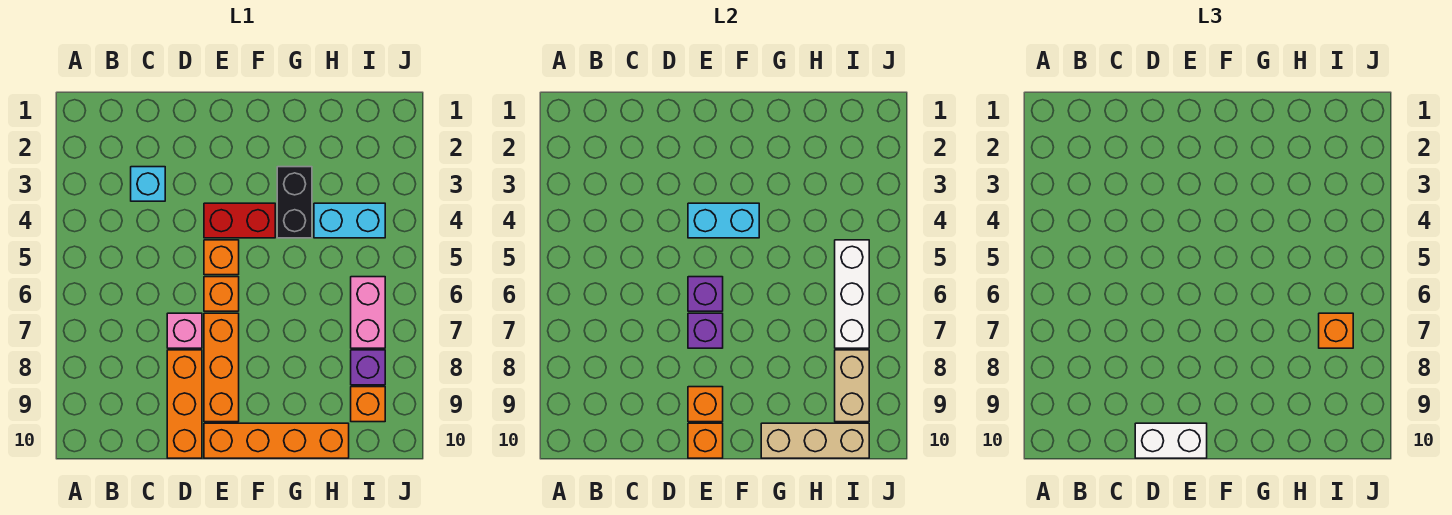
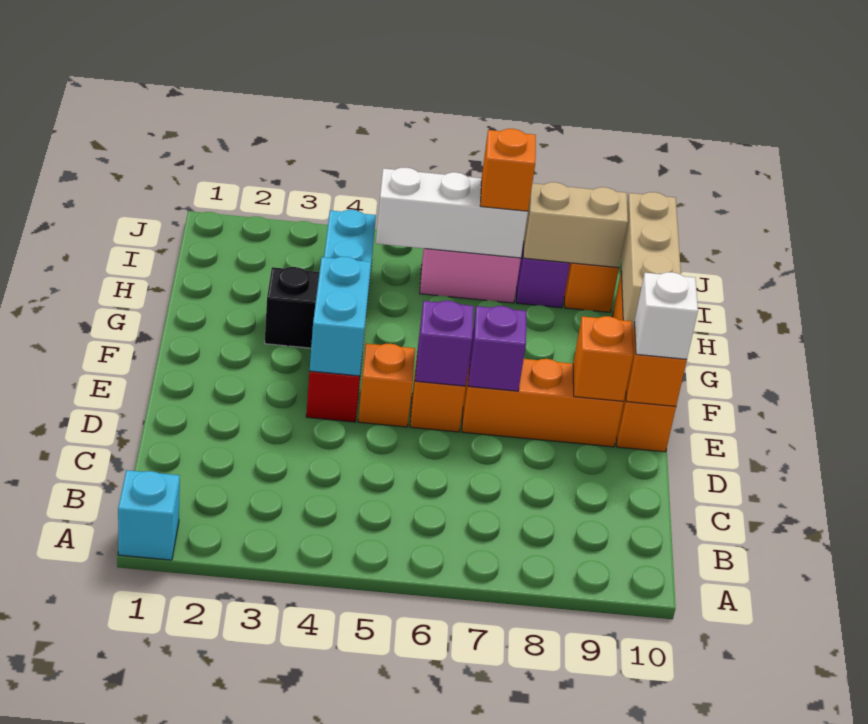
cyan brick C3 level 1 -> cyan brick A1 level 1
pink brick D7 level 1 -> none
orange brick D8:D10 level 1 -> none
white brick D10:E10 level 3 -> white brick E10 level 3

